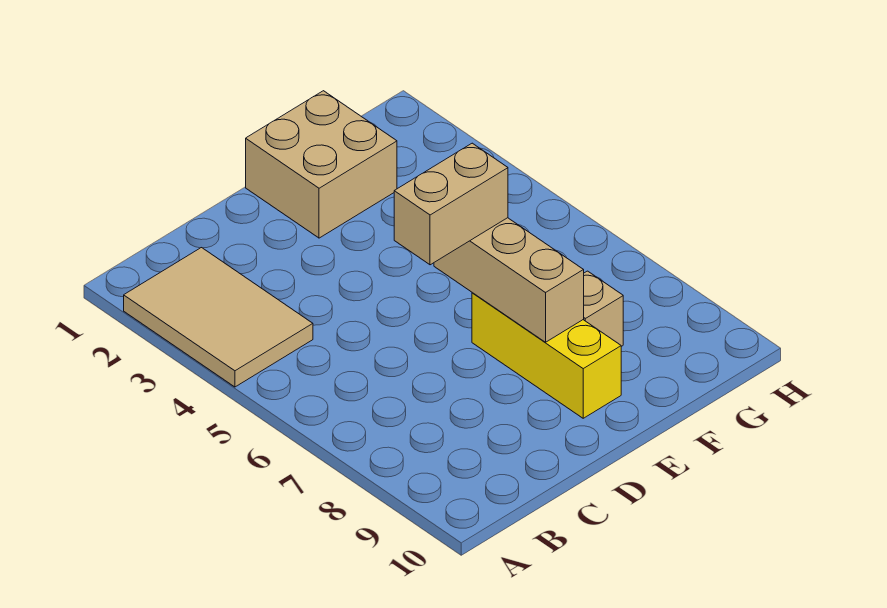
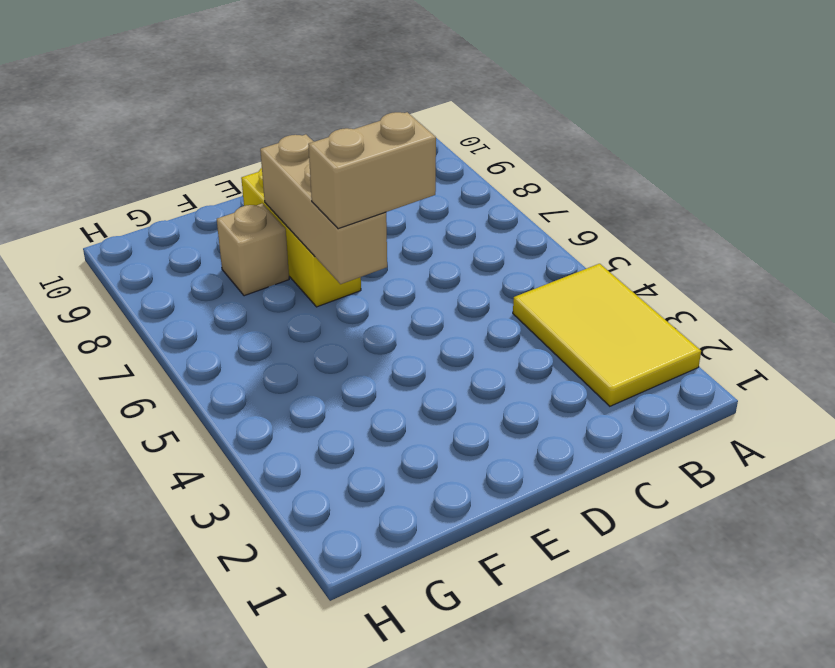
tan tile A2:B4 level 1 -> yellow tile A2:B4 level 1
tan brick E1:F2 level 1 -> none

